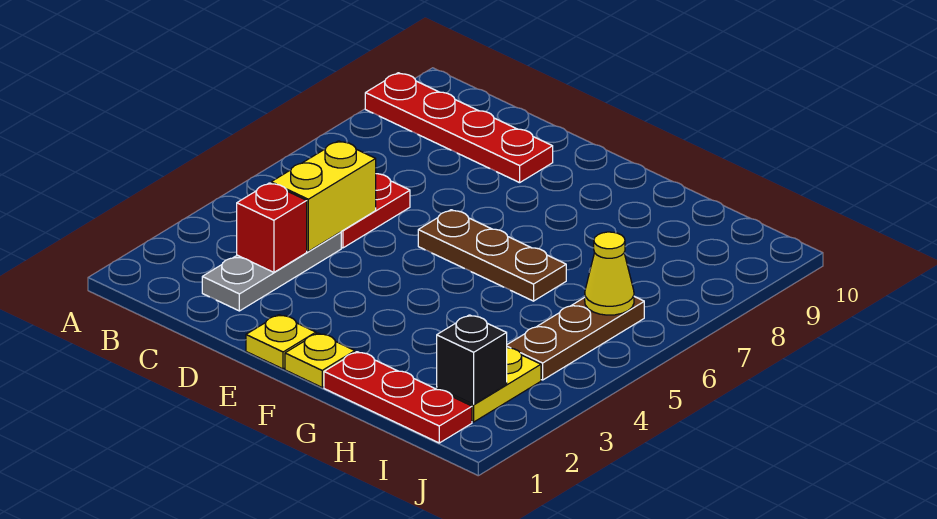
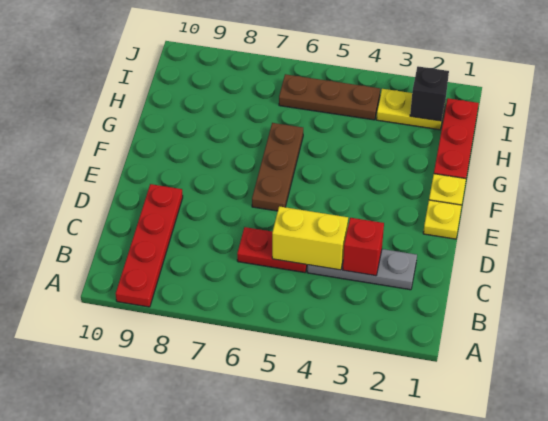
yellow cone I6 level 2 -> none

